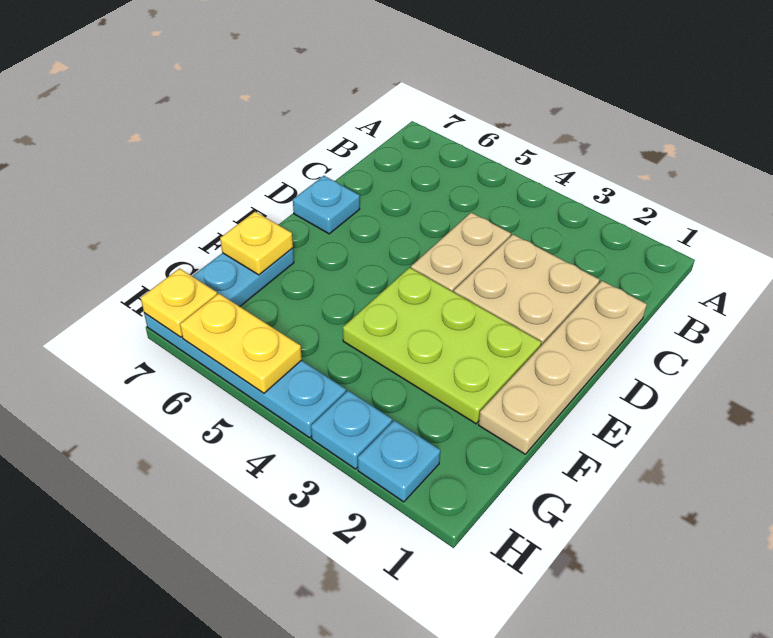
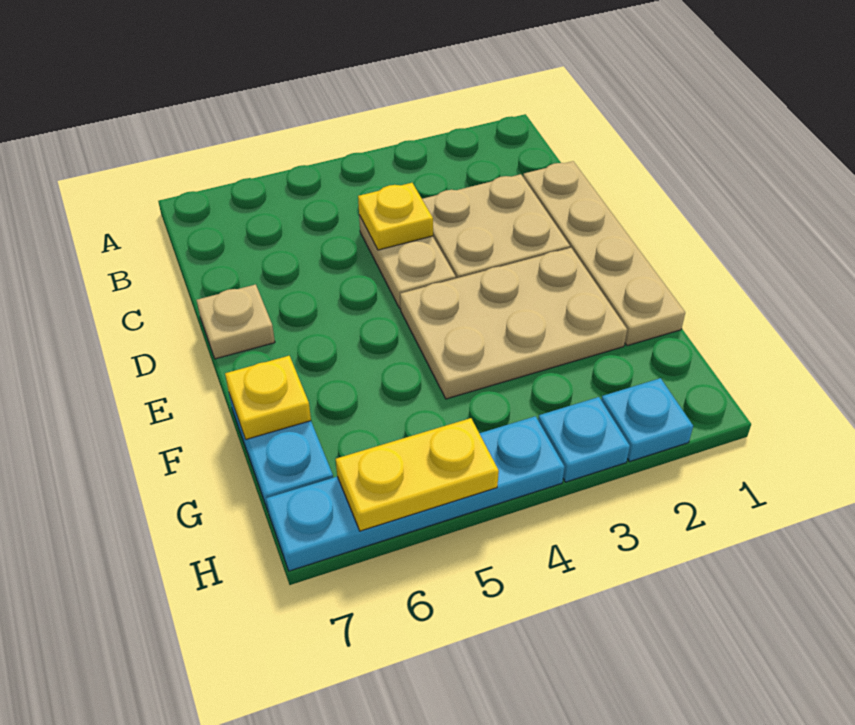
cyan plate D7 level 1 -> tan plate D7 level 1
lime plate E2:F4 level 1 -> tan plate E2:F4 level 1
yellow plate H7 level 2 -> yellow plate C4 level 2

